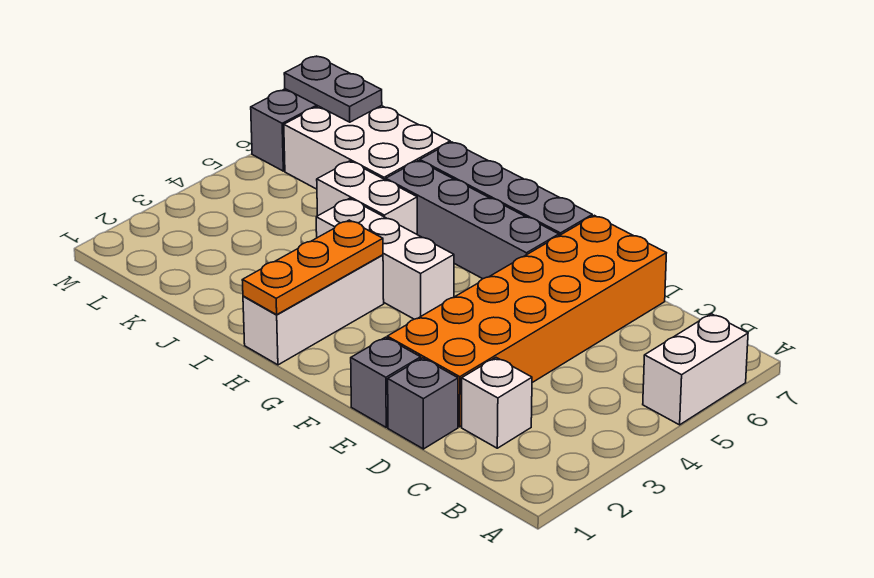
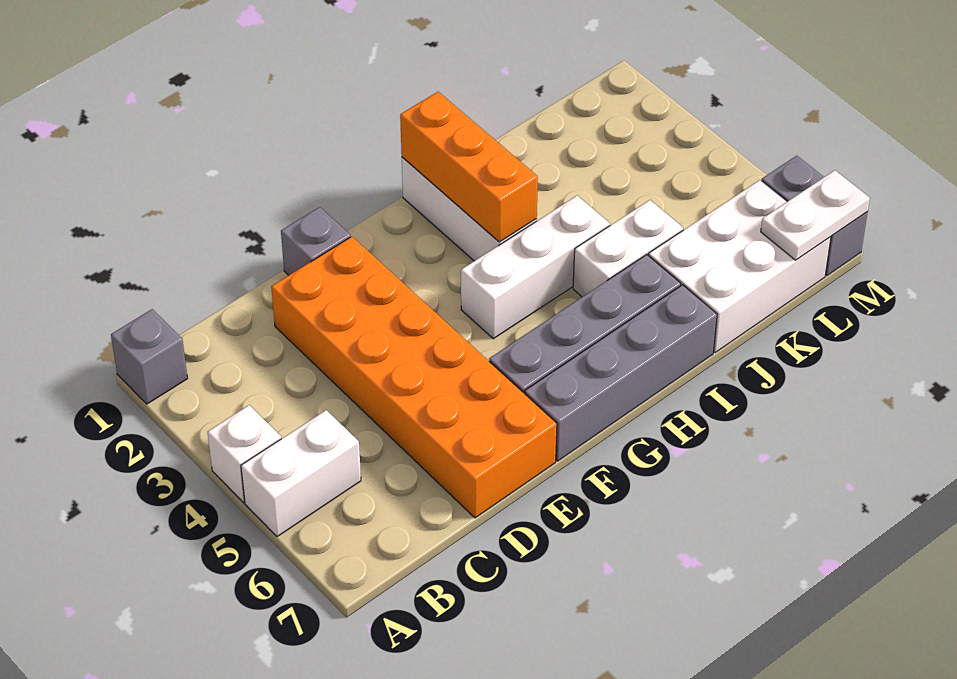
white brick A5:A6 level 1 -> white brick A5:B5 level 1
white brick C2 level 1 -> white brick A4 level 1
grey brick D1 level 1 -> grey brick A1 level 1
orange plate H1:H3 level 2 -> orange brick H1:H3 level 2
grey plate L7:M7 level 2 -> white plate L7:M7 level 2

